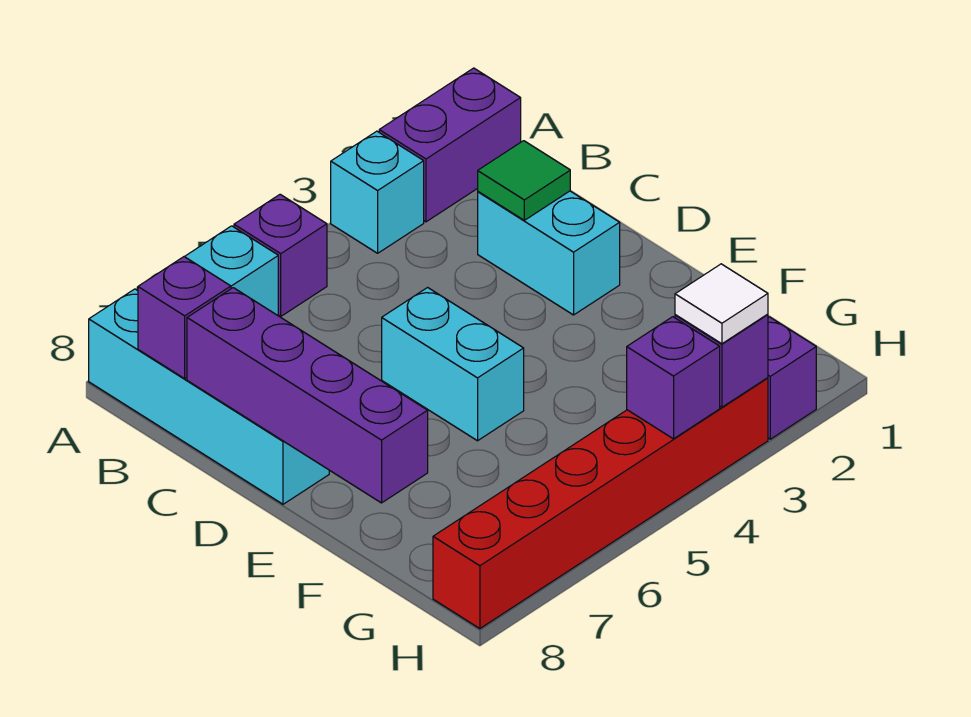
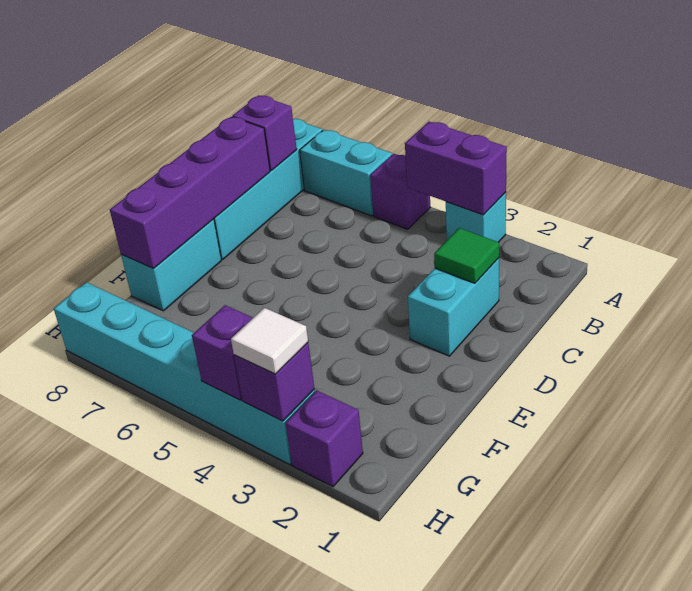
purple brick A1:A2 level 1 -> purple brick A3:A4 level 2
cyan brick D5:E5 level 1 -> cyan brick E8:F8 level 1
red brick H3:H8 level 1 -> cyan brick H3:H8 level 1

